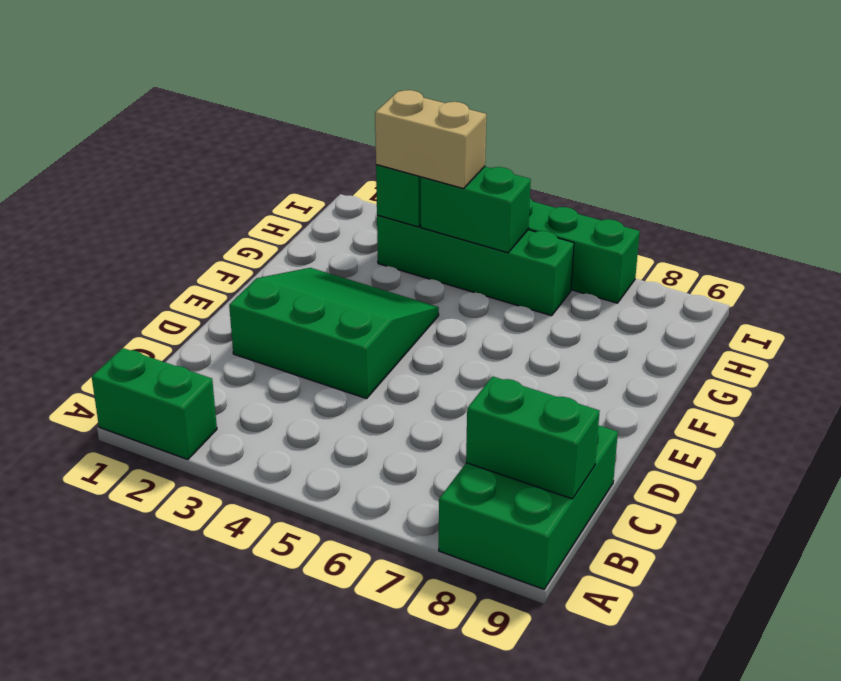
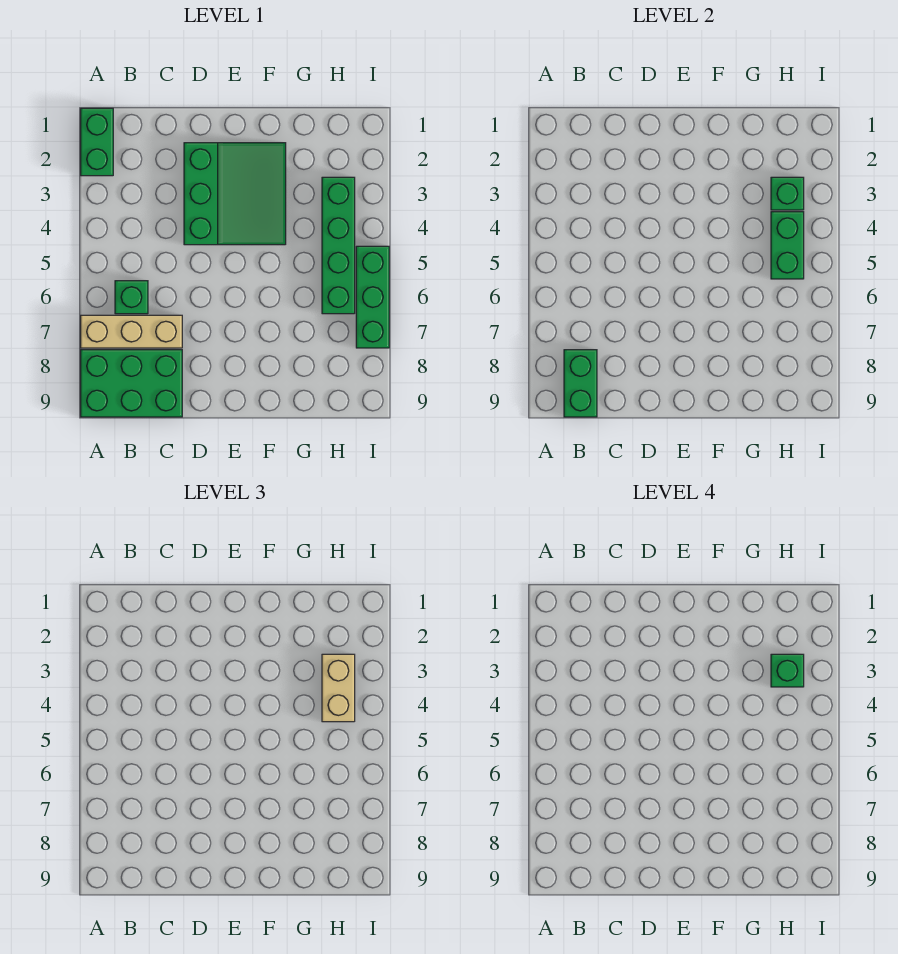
none -> tan brick A7:C7 level 1
none -> green brick B6 level 1
none -> green brick H3 level 4

